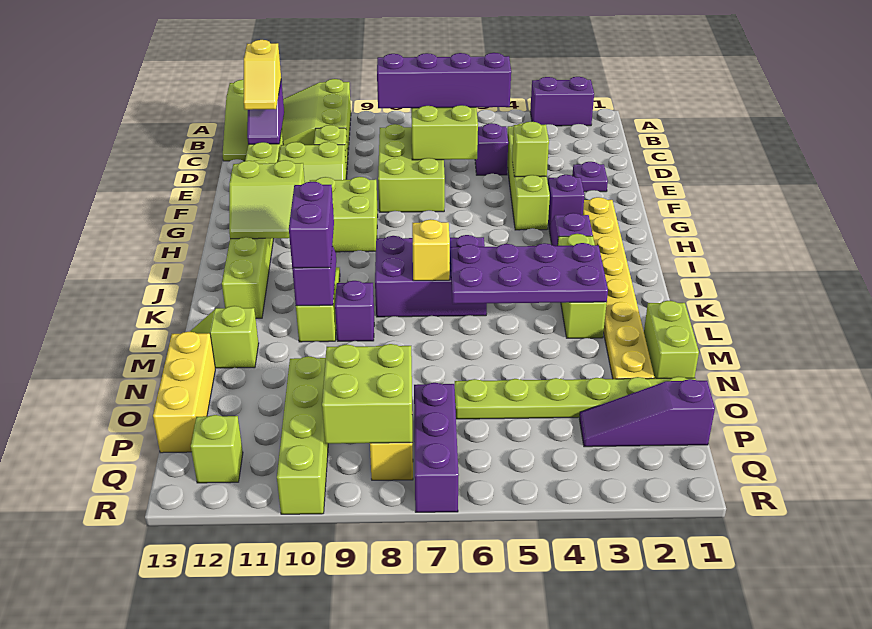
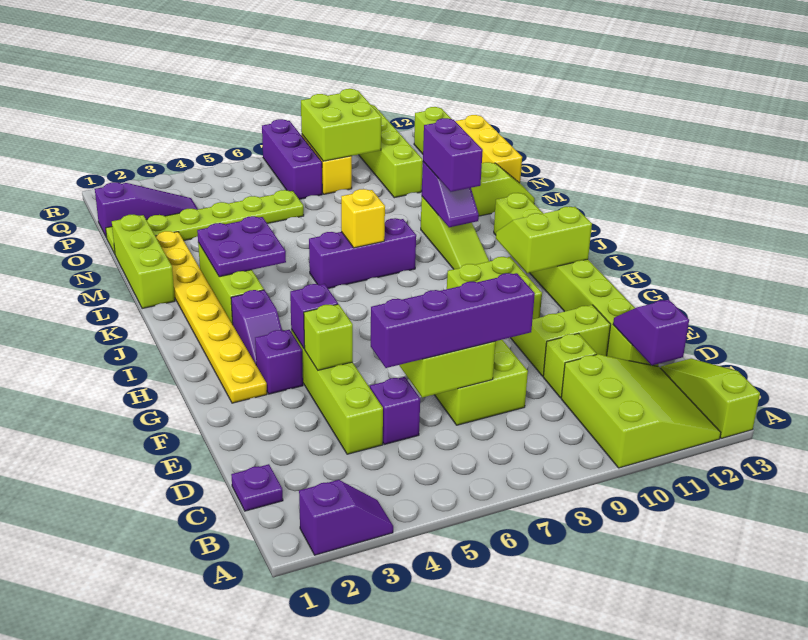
purple brick A2:A3 level 1 -> purple slope A2:A3 level 1 top 2
yellow slope C12:D12 level 3 top C -> none
purple plate E2 level 1 -> purple plate C1 level 1
purple brick J6:K8 level 1 -> purple brick K6:K8 level 1
purple plate K3:L6 level 2 -> purple plate K3:L4 level 2
purple brick L9 level 1 -> purple brick G4 level 2
lime brick M1:N1 level 1 -> lime brick L1:N1 level 1

